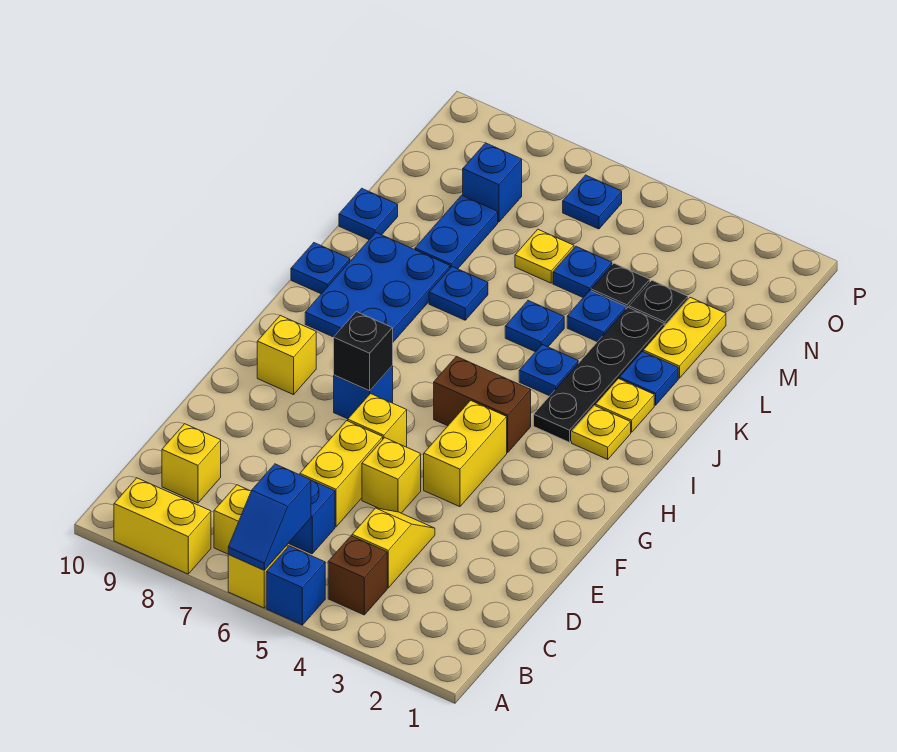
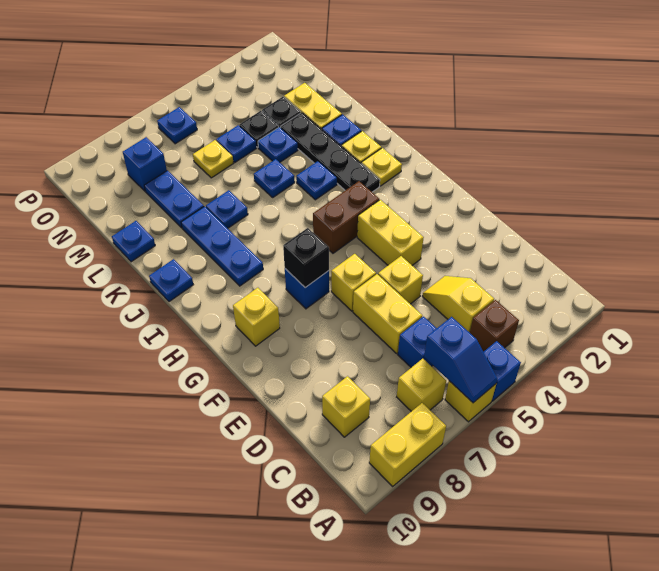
blue plate I8:K9 level 1 -> blue plate I8:K8 level 1

